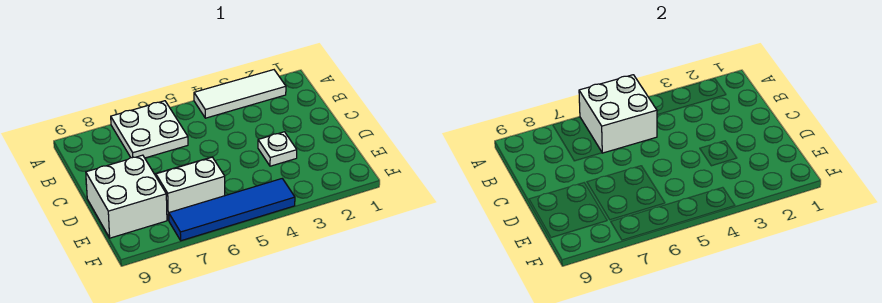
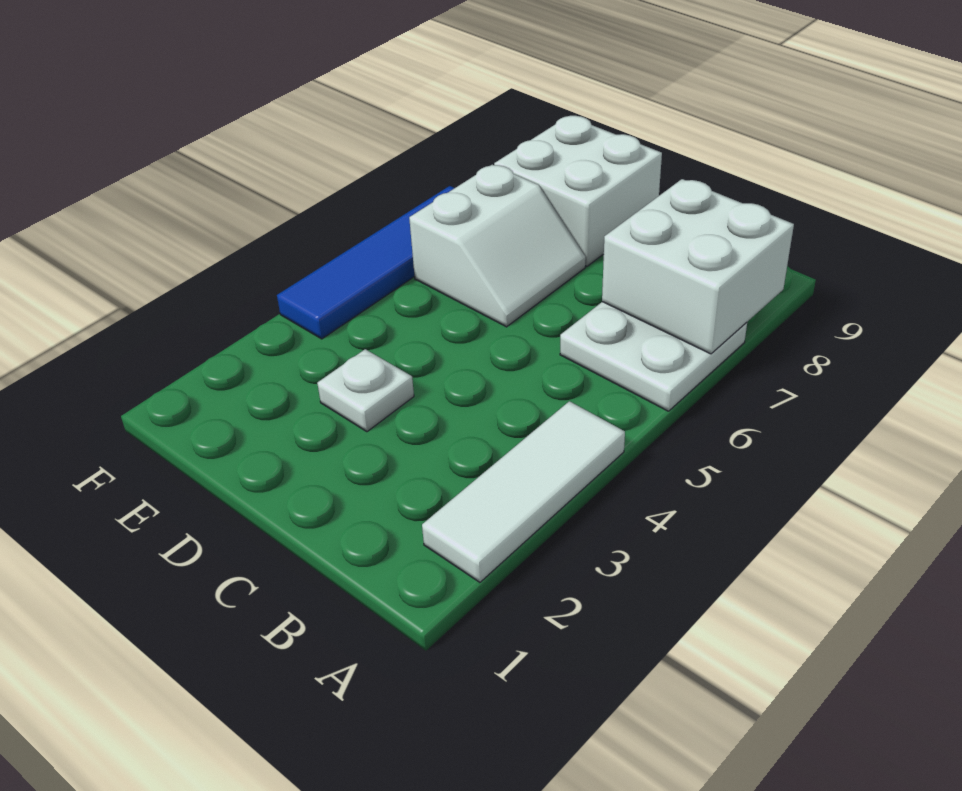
white brick A5:B6 level 2 -> white brick A7:B8 level 2

